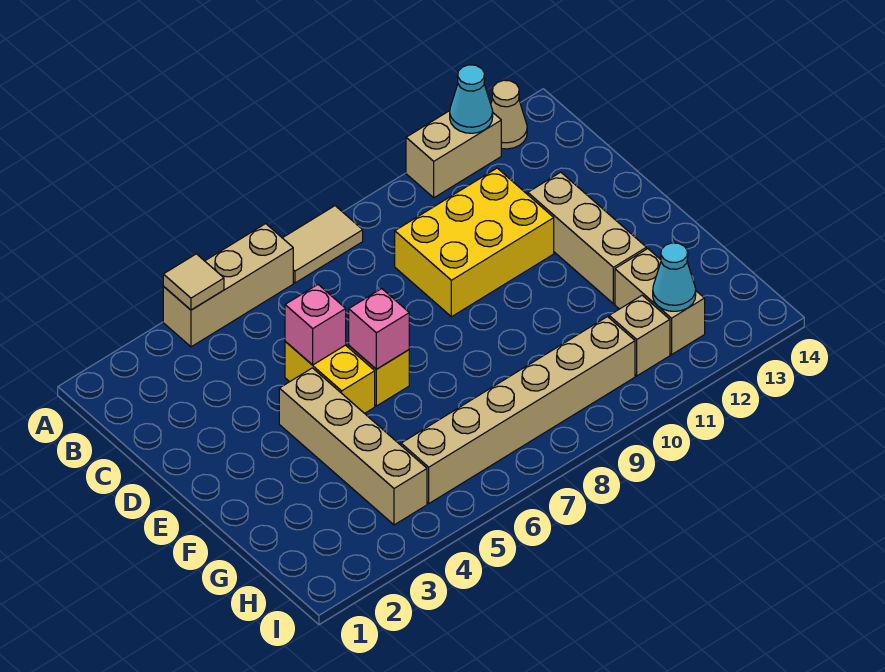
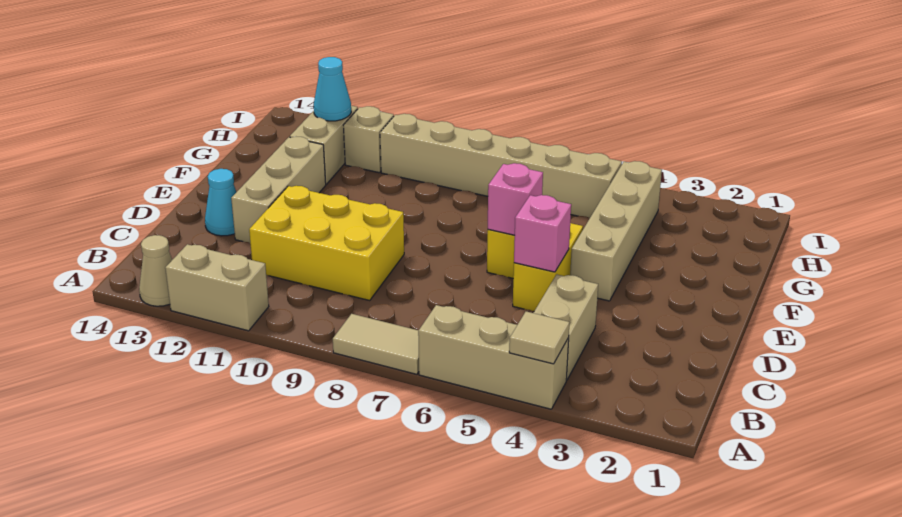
cyan cone A12 level 2 -> cyan cone D13 level 1
none -> tan brick B4:C4 level 1

